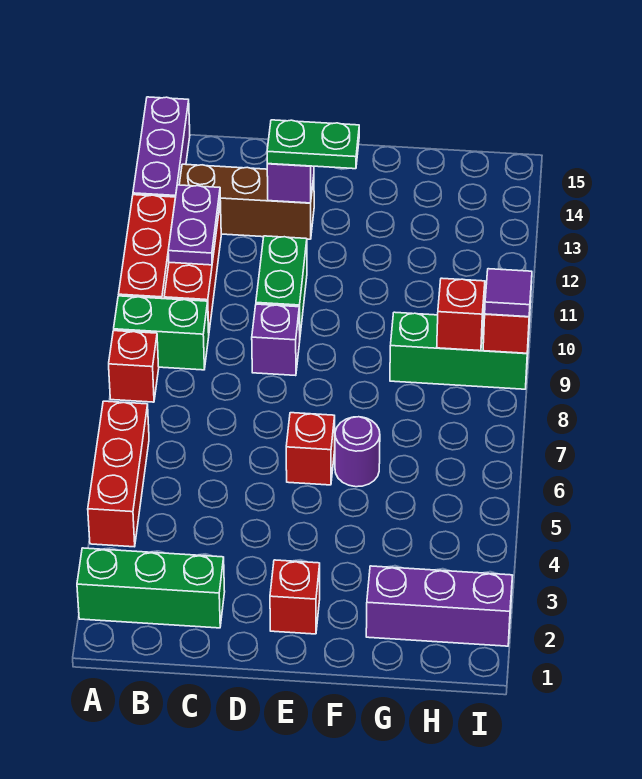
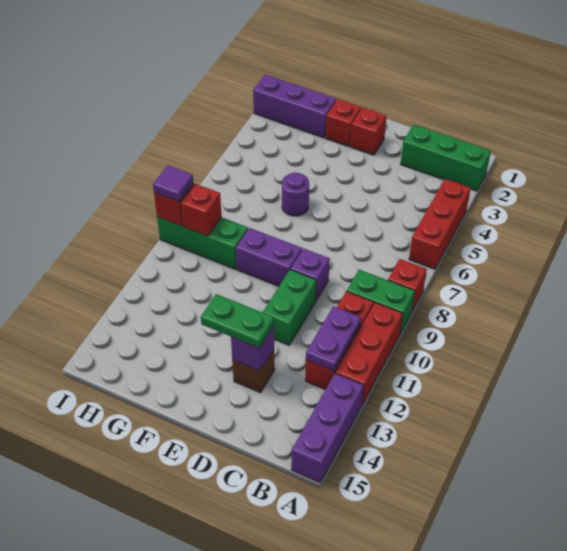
brown brick B13:D13 level 1 -> brown brick D13 level 1
red brick E6 level 1 -> red brick F2 level 1
none -> purple brick E9:F9 level 1

